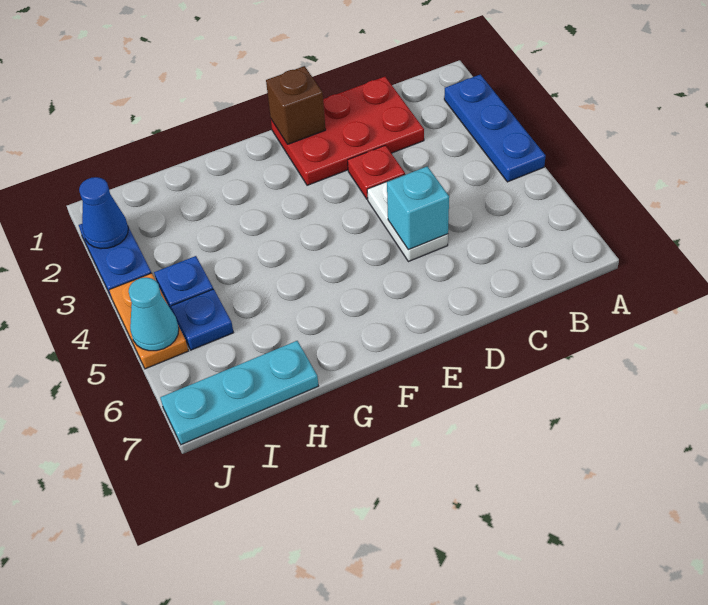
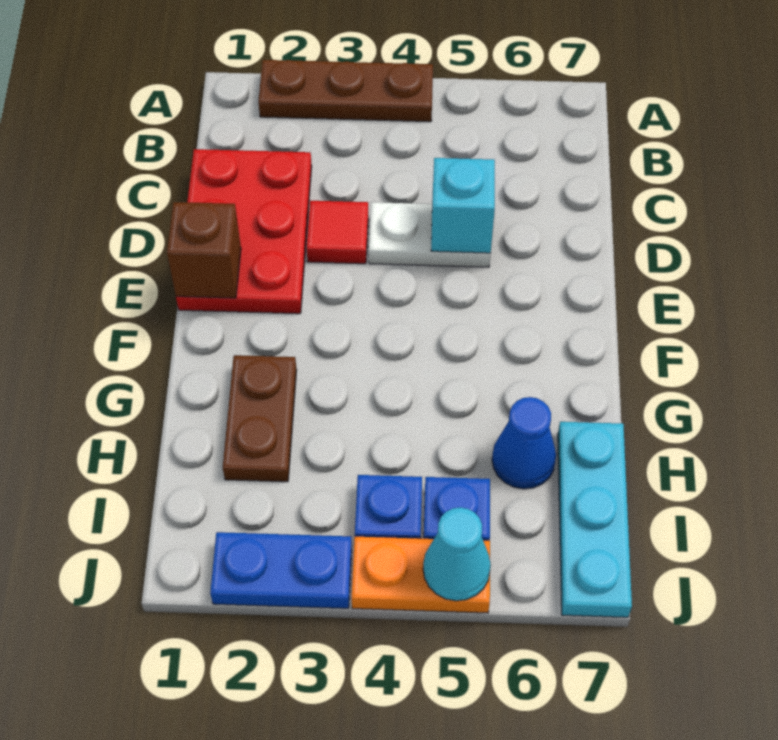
blue plate A2:A4 level 1 -> brown plate A2:A4 level 1
red plate D3 level 1 -> red tile D3 level 1
none -> brown plate G2:H2 level 1
blue cone J2 level 2 -> blue cone H6 level 1

